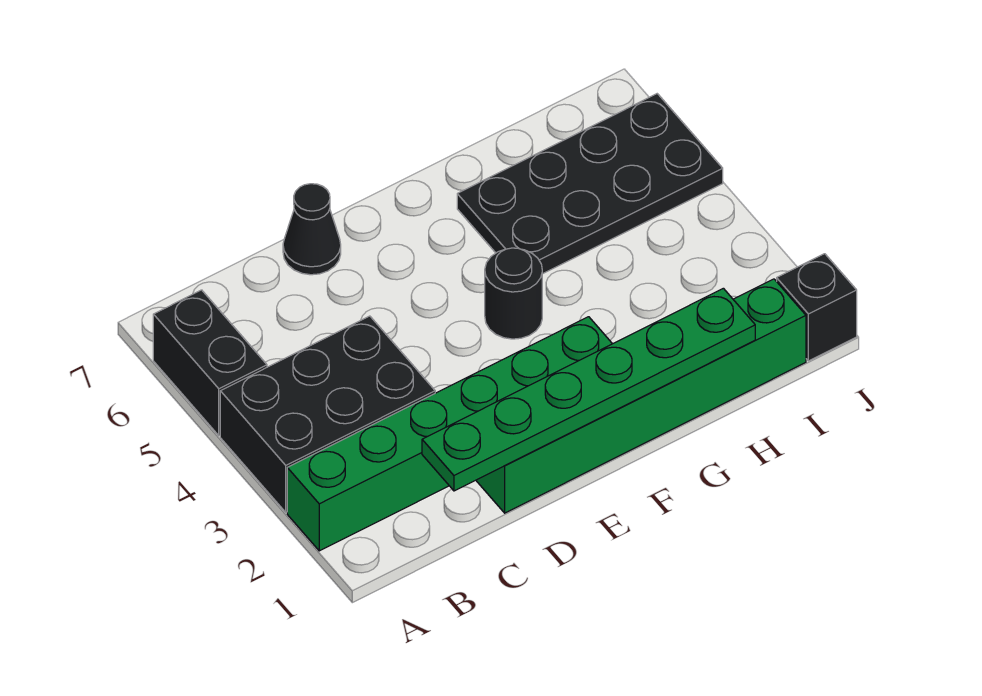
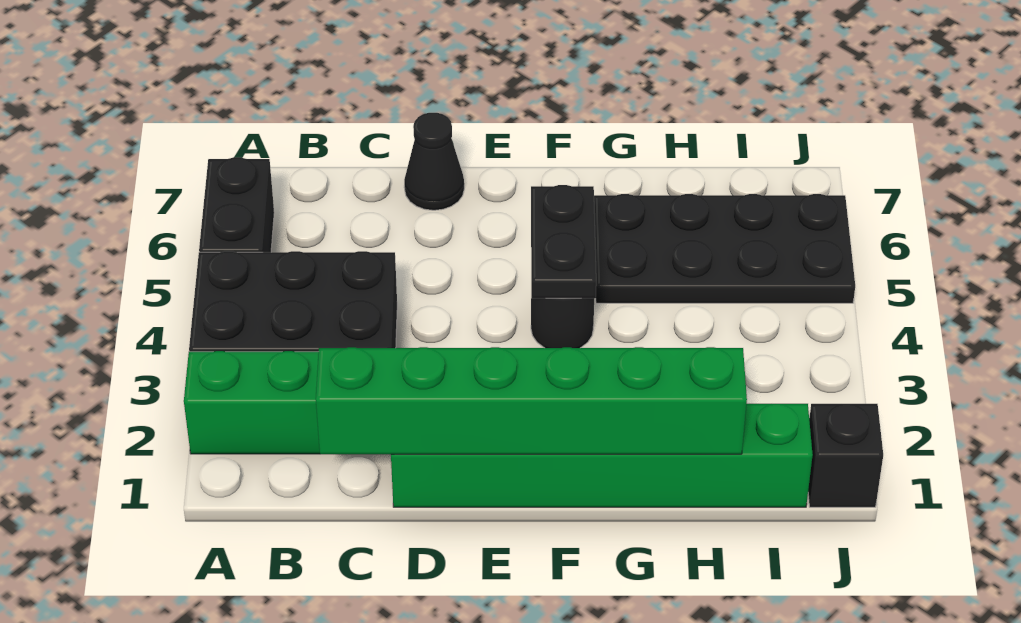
green plate C1:H1 level 2 -> green brick C1:H1 level 2
none -> black plate F4:F5 level 2

